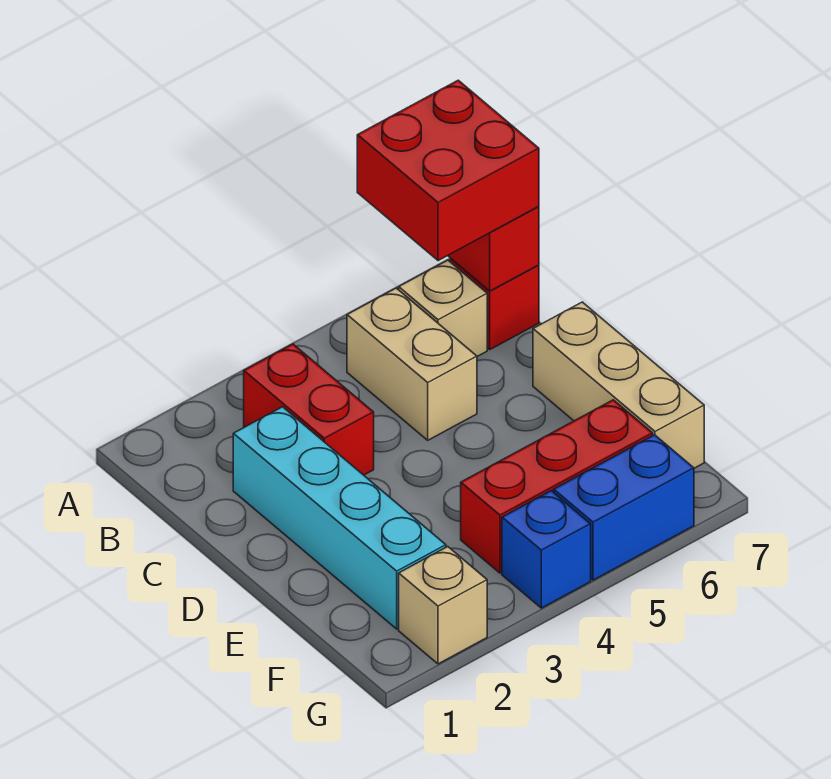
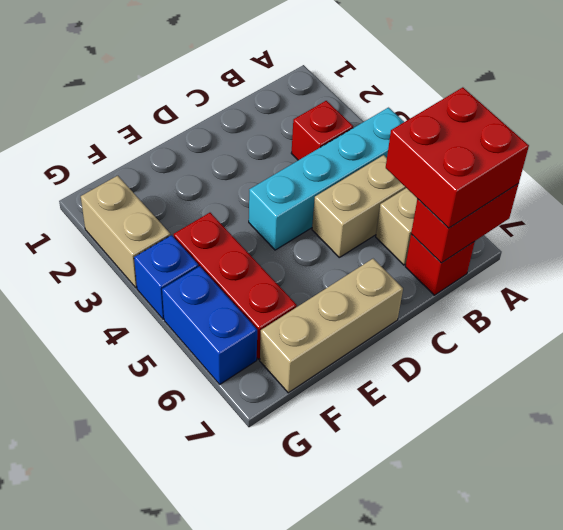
red brick B3:C3 level 1 -> red brick B3 level 1
cyan brick C2:F2 level 1 -> cyan brick A4:D4 level 1
tan brick G2 level 1 -> tan brick G2:G3 level 1

